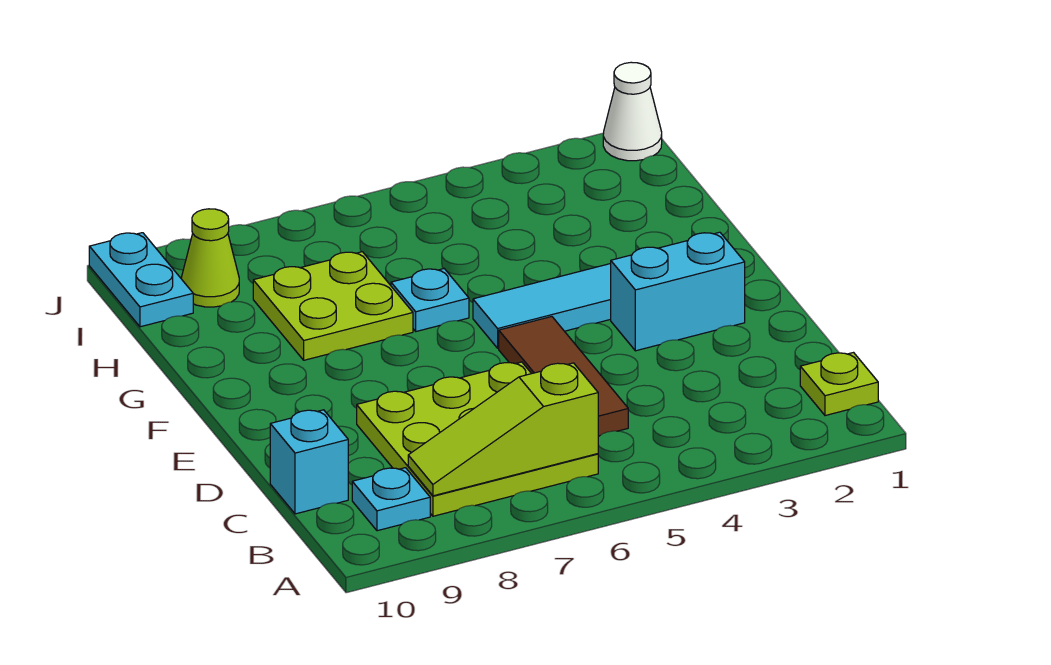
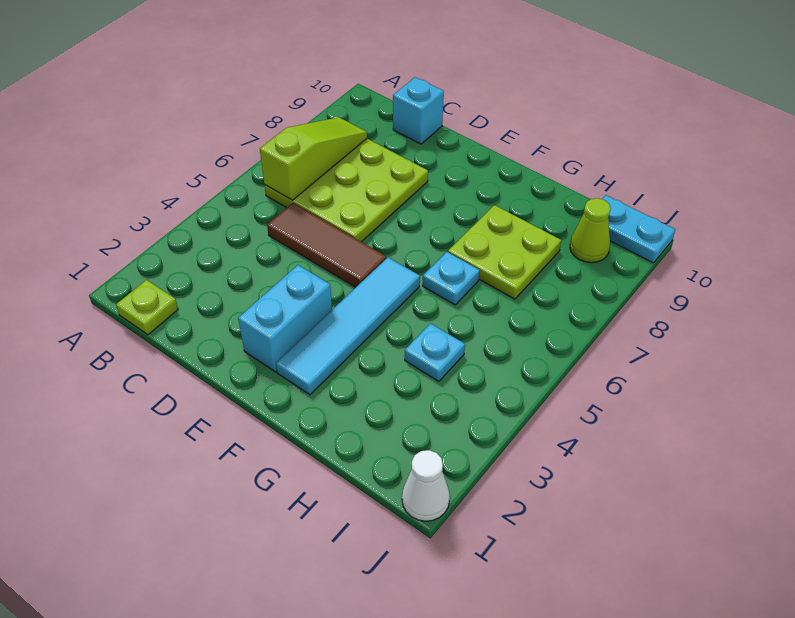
cyan plate B9 level 1 -> cyan plate H4 level 1

